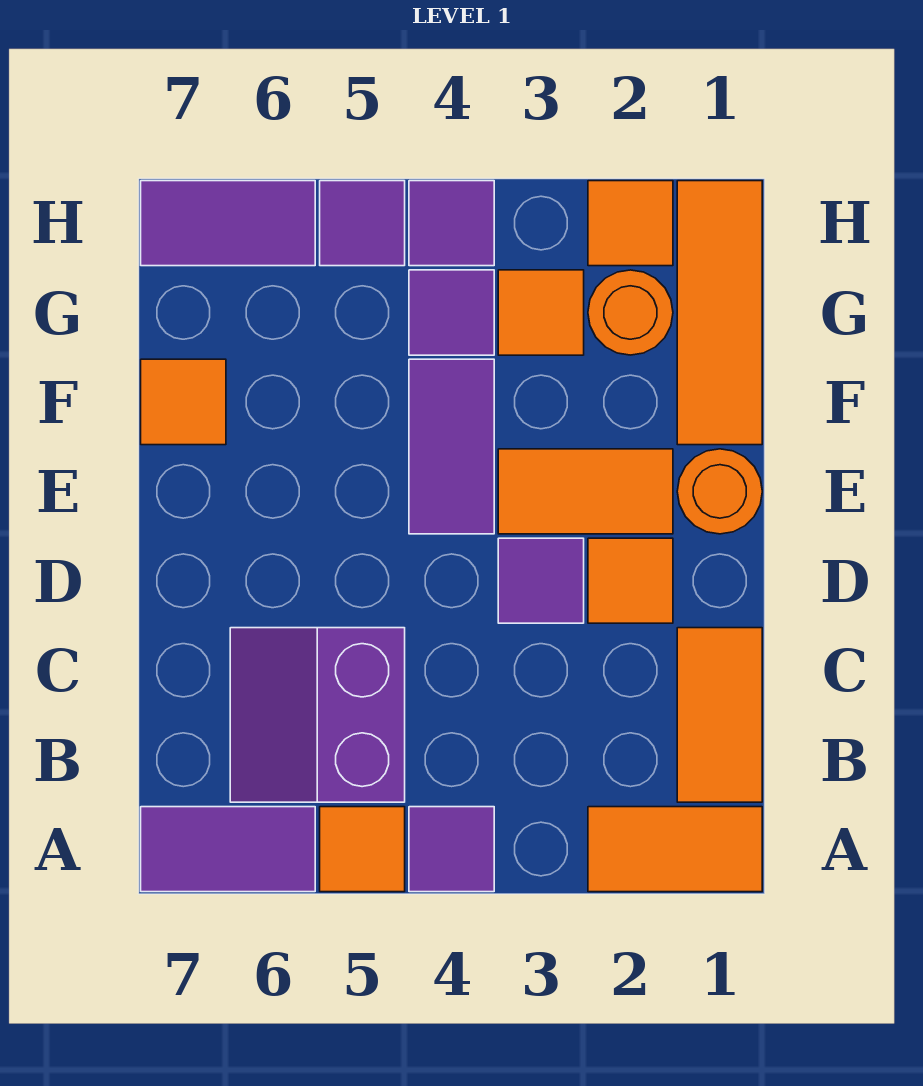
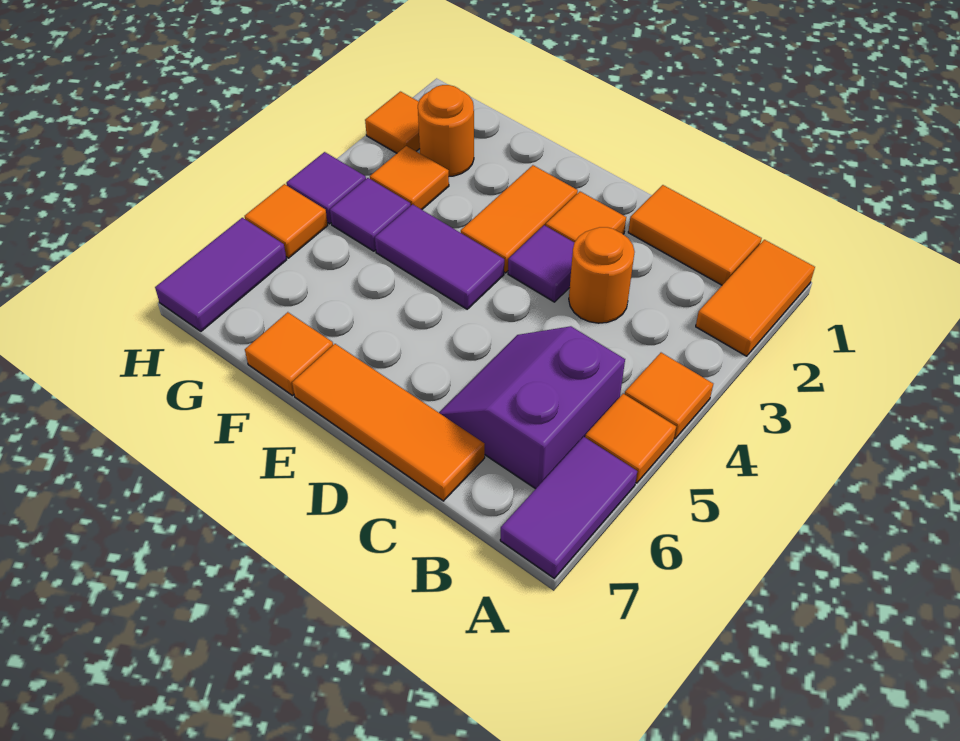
purple tile A4 level 1 -> orange tile A4 level 1
purple slope B5:C6 level 1 top 5 -> purple slope B5:C6 level 1 top B
orange round brick E1 level 1 -> orange round brick C3 level 1
orange tile F1:H1 level 1 -> orange tile C7:E7 level 1
purple tile H5 level 1 -> orange tile H5 level 1

